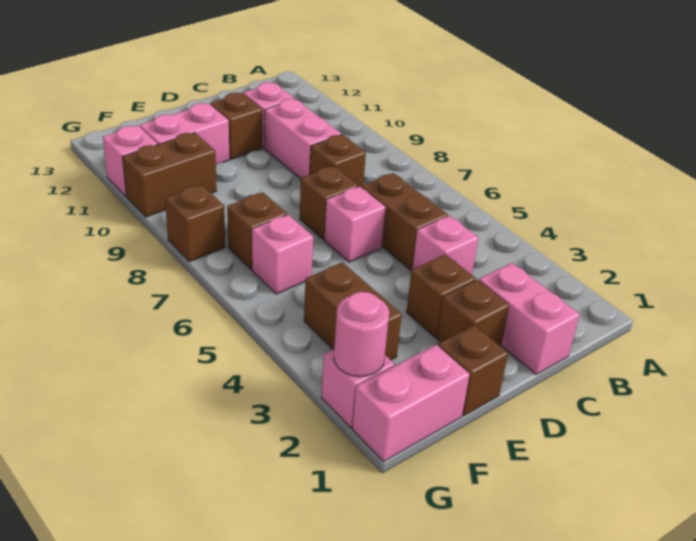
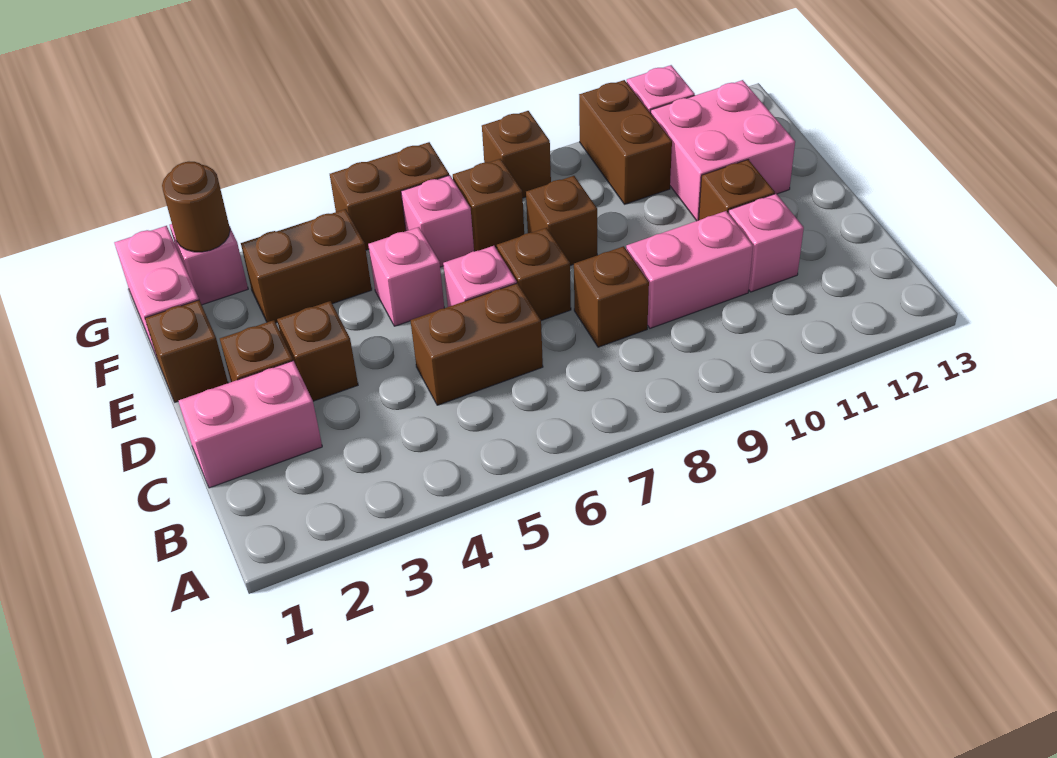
pink brick C4 level 1 -> pink brick E5 level 1
none -> brown brick E8 level 1
pink brick E11:F11 level 1 -> pink brick E11:F12 level 1
pink round brick G2 level 2 -> brown round brick G2 level 2
none -> brown brick G5:G6 level 1

